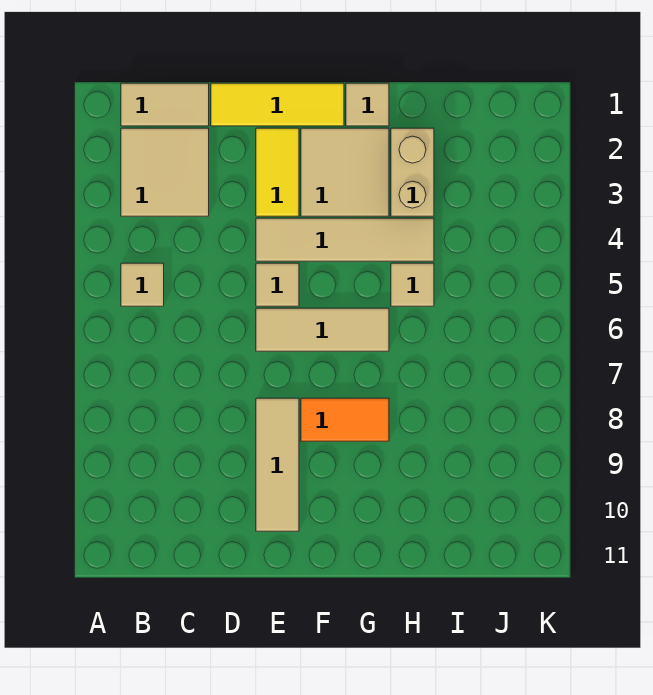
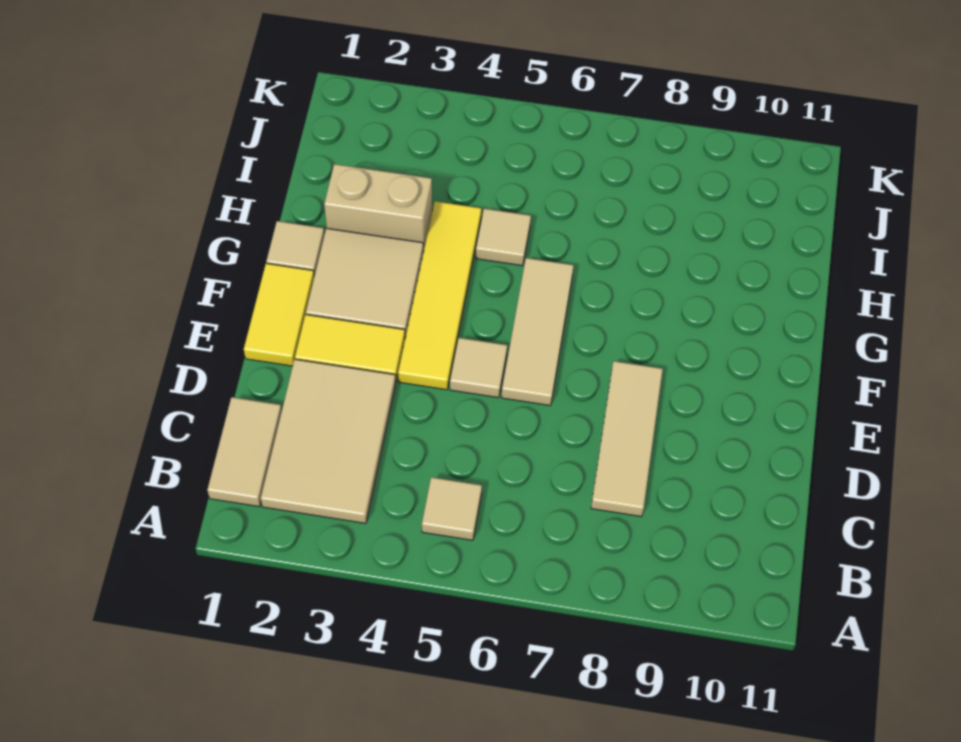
tan tile B2:C3 level 1 -> tan tile B2:D3 level 1
yellow tile D1:F1 level 1 -> yellow tile E1:F1 level 1
tan tile E4:H4 level 1 -> yellow tile E4:H4 level 1
tan tile E8:E10 level 1 -> tan tile C8:E8 level 1
orange tile F8:G8 level 1 -> none

